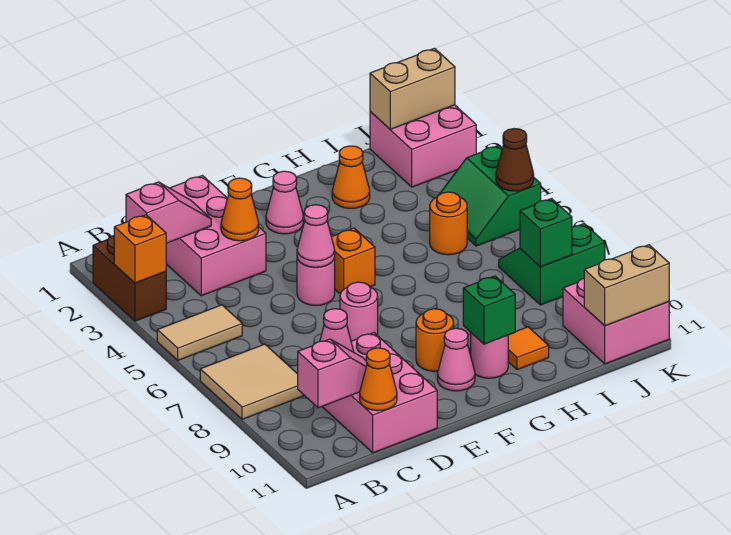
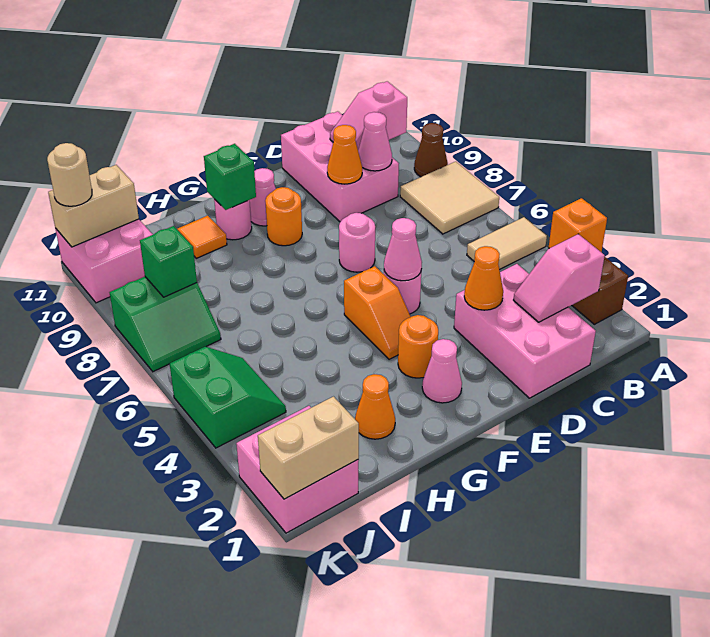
orange cone C11 level 2 -> orange cone D9 level 2
orange round brick I5 level 1 -> orange round brick F3 level 1
brown cone K5 level 2 -> brown cone A9 level 1
none -> tan round brick K11 level 3

